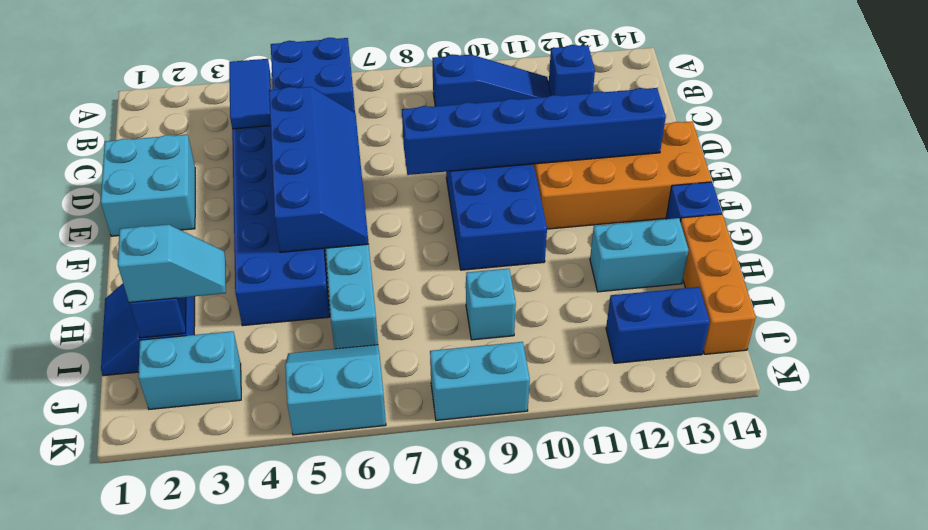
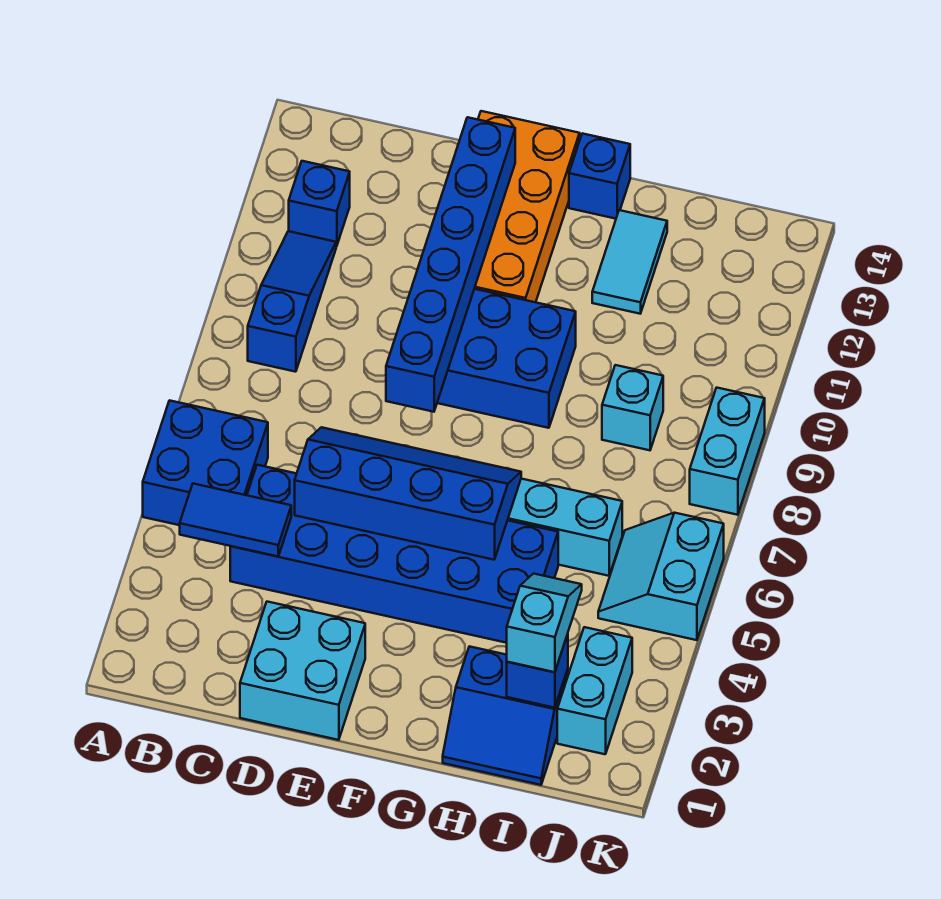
cyan brick H12:H13 level 1 -> cyan tile H12:H13 level 1
orange brick H14:J14 level 1 -> none
blue brick J12:J13 level 1 -> none

